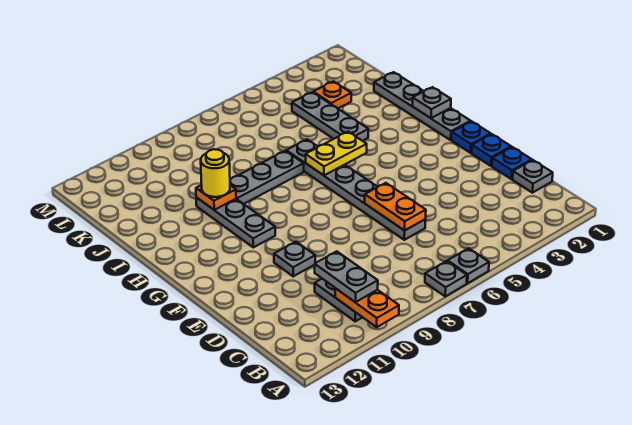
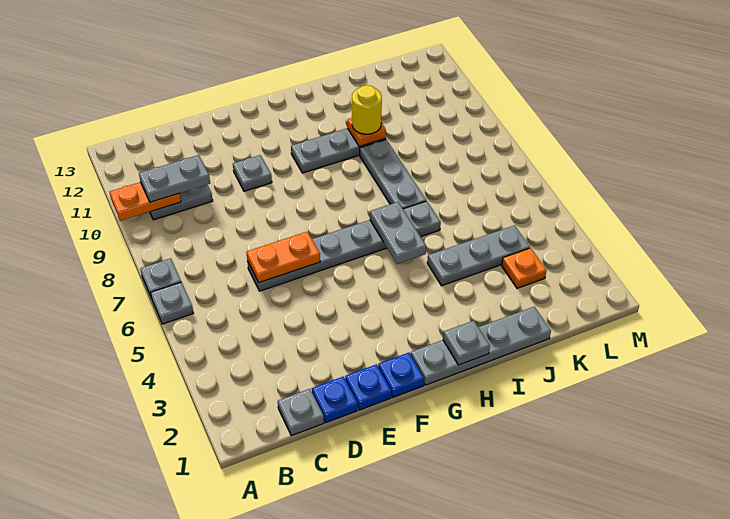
yellow plate H5:H6 level 2 -> grey plate H5:H6 level 2

